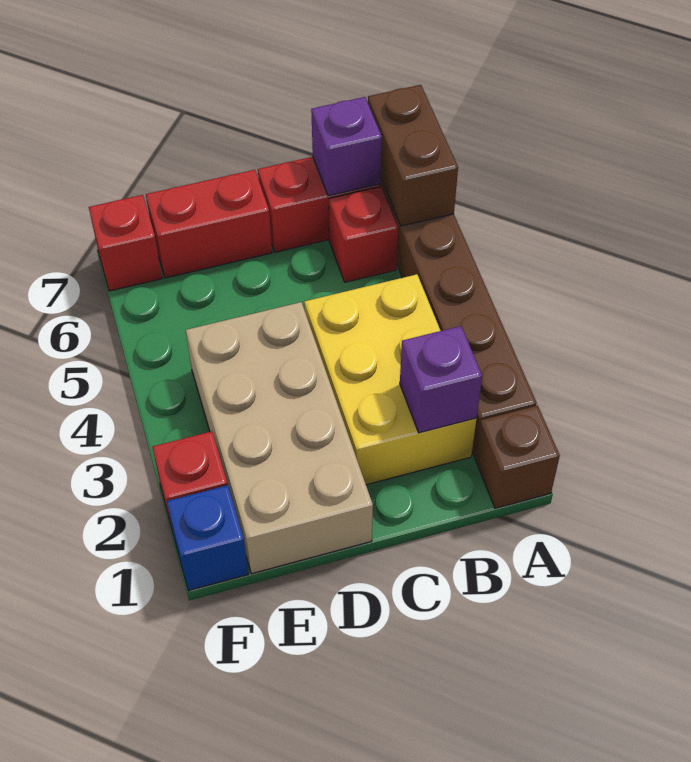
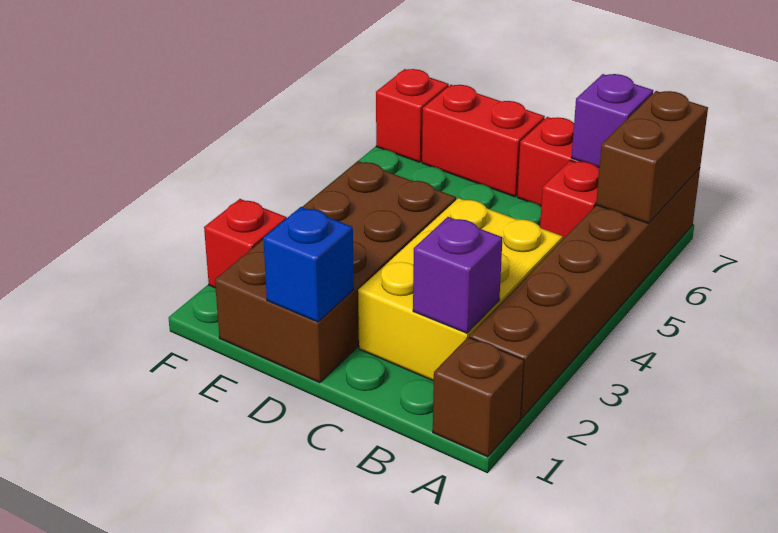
tan brick D1:E4 level 1 -> brown brick D1:E4 level 1
blue brick F1 level 1 -> blue brick D1 level 2

